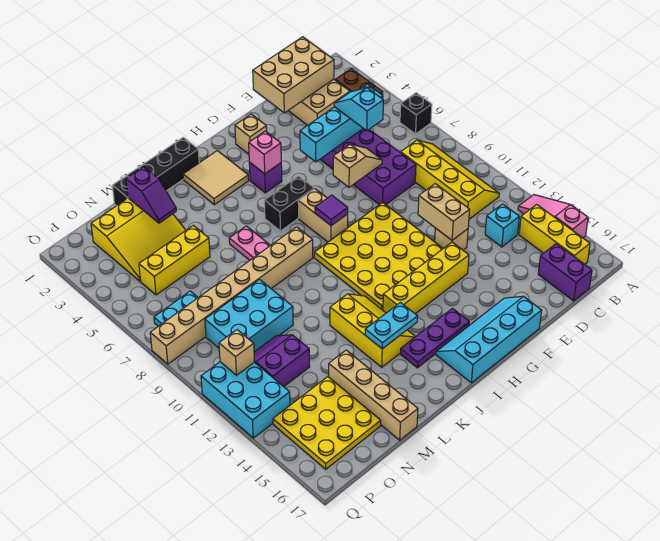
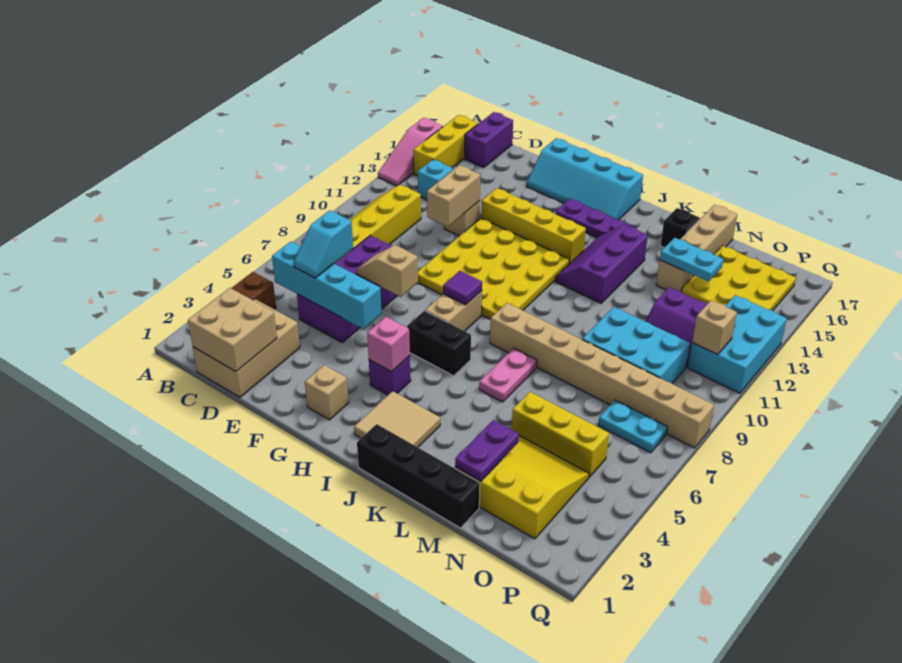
black brick A6 level 1 -> black brick L16 level 1
tan brick C1:E2 level 2 -> tan brick C1:D2 level 2
yellow slope J12:K14 level 1 top K -> purple slope J12:K14 level 1 top K
cyan plate J14:K14 level 2 -> cyan plate M14:N14 level 2
purple slope M2:M3 level 2 top 2 -> purple plate M2:M3 level 2

